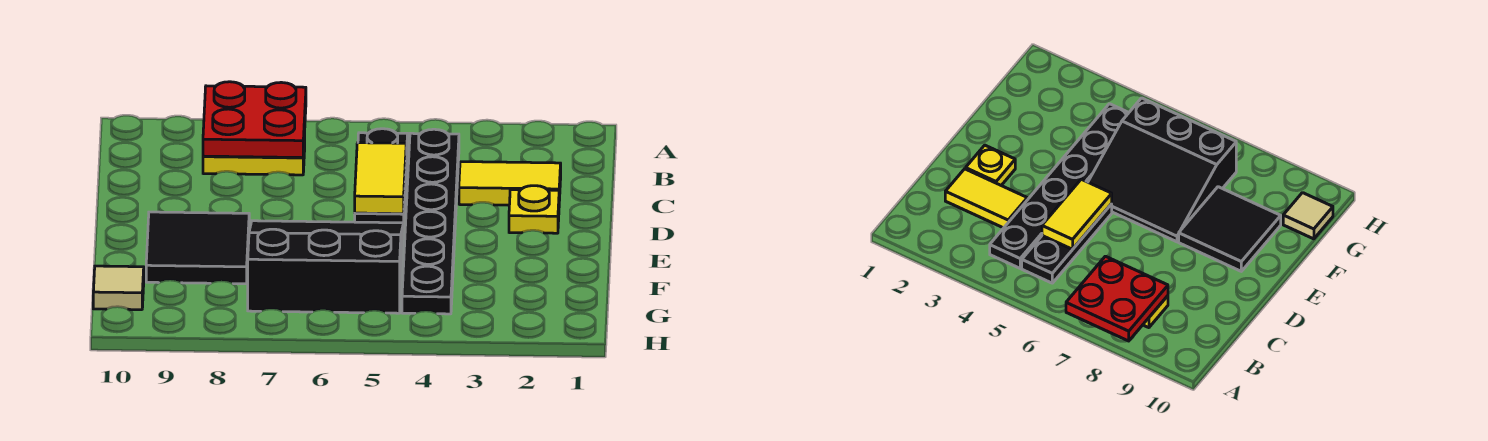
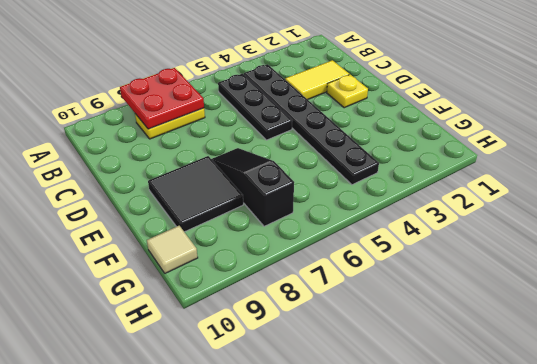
yellow tile C5:D5 level 2 -> none
black slope E5:G7 level 1 top G -> black slope E7:G7 level 1 top G

